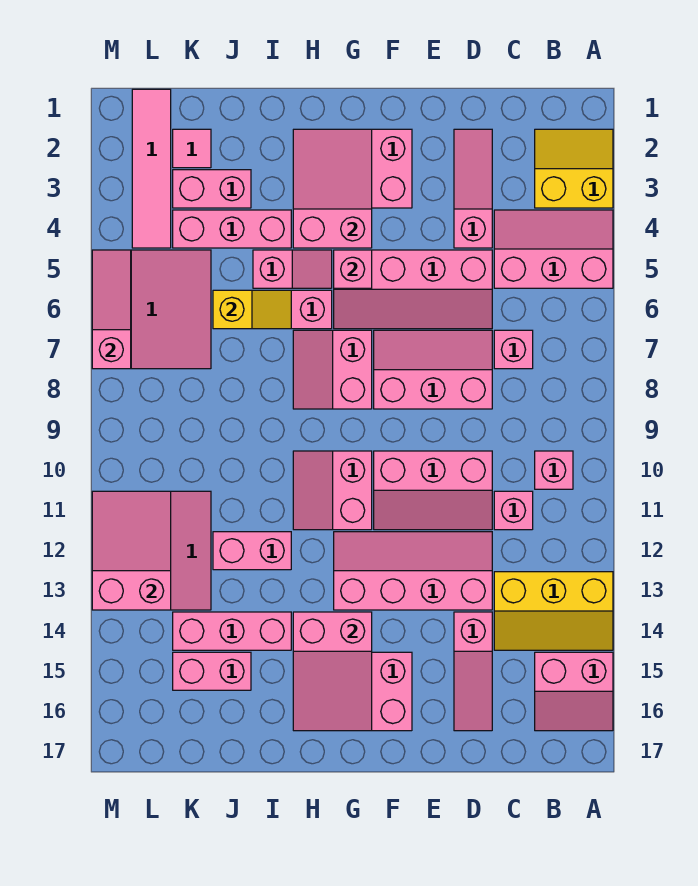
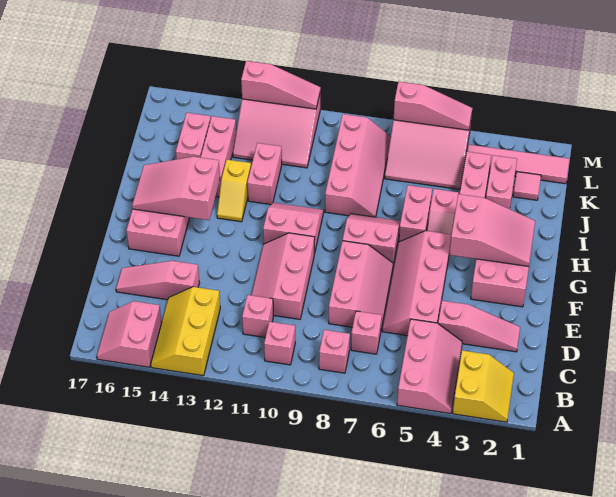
pink slope D12:G13 level 1 top 13 -> pink slope I8:L9 level 1 top 9
pink brick G5 level 2 -> pink brick B8 level 1
yellow slope I6:J6 level 2 top J -> yellow slope H13:I13 level 1 top I
pink slope L11:M13 level 2 top 13 -> pink slope M11:M13 level 2 top 13

